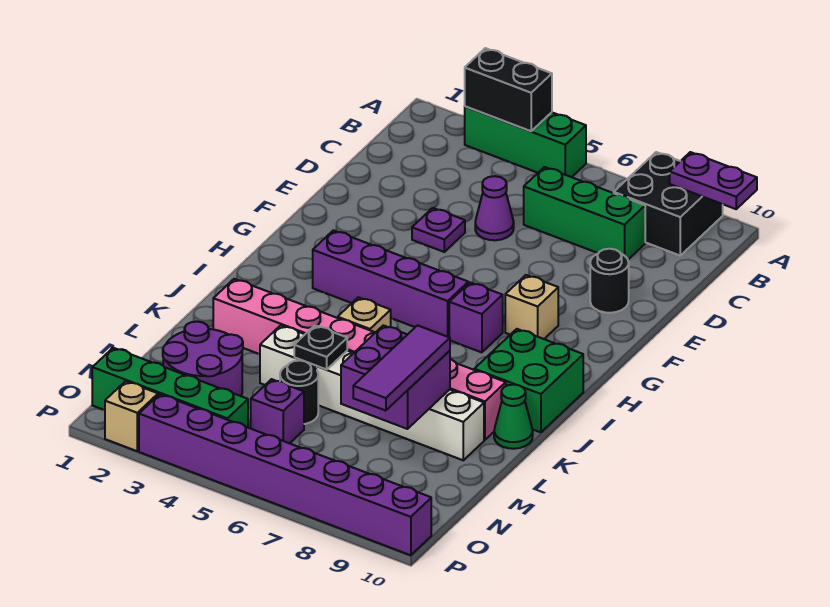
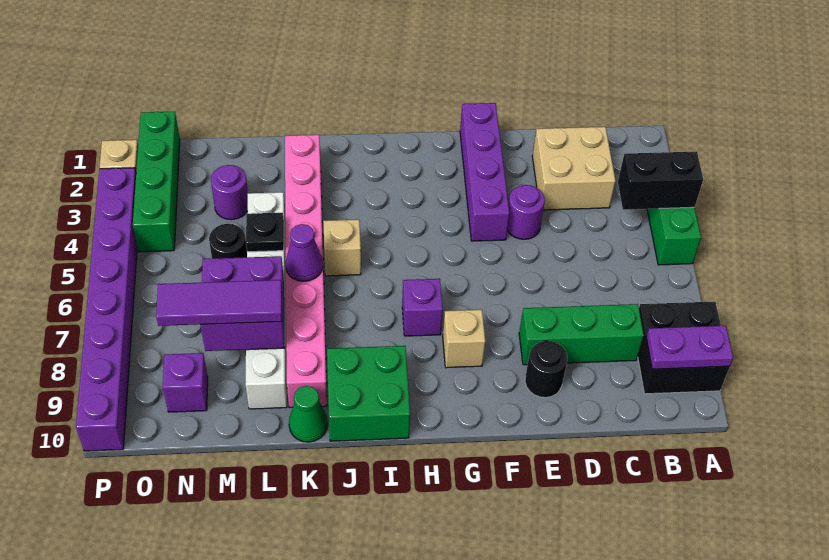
black brick A3:A4 level 2 -> black brick A4:B4 level 2
purple plate A9:A10 level 2 -> purple plate A9:B9 level 2
none -> tan brick C2:D3 level 1
green brick C6:C8 level 1 -> green brick C8:E8 level 1
purple cone D5 level 1 -> purple cone K6 level 2
purple plate E4 level 1 -> purple round brick E4 level 1
purple brick H3:H6 level 1 -> purple brick F1:F4 level 1
purple round brick M2:N3 level 1 -> purple round brick M3 level 1
purple brick N5 level 1 -> purple brick N9 level 1

